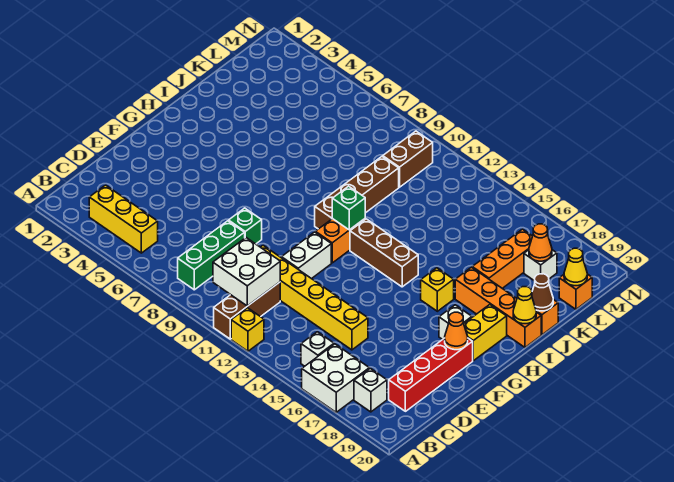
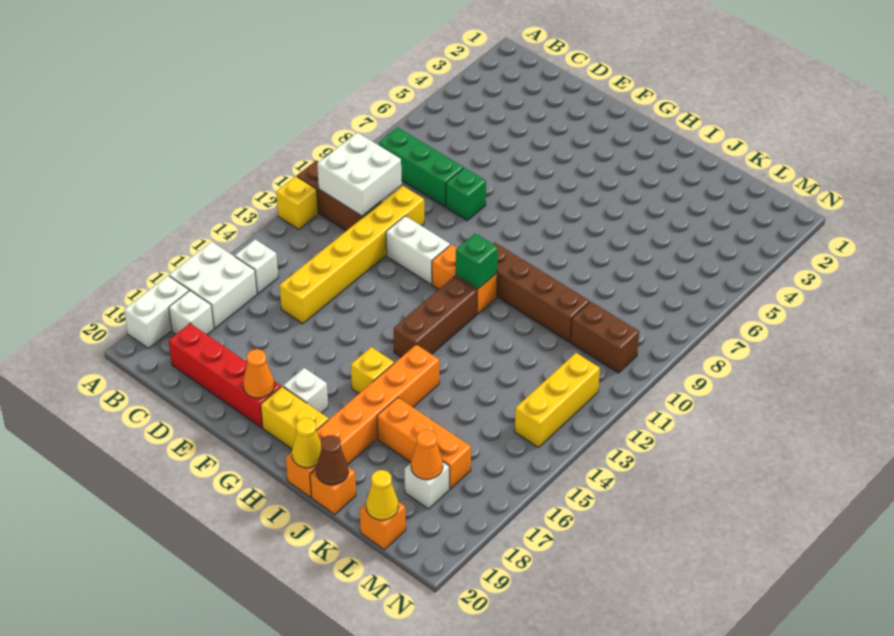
none -> white brick A18:A19 level 1
yellow brick B3:B5 level 1 -> yellow brick M12:M14 level 1
orange brick I17:I20 level 1 -> orange brick I15:I20 level 1

